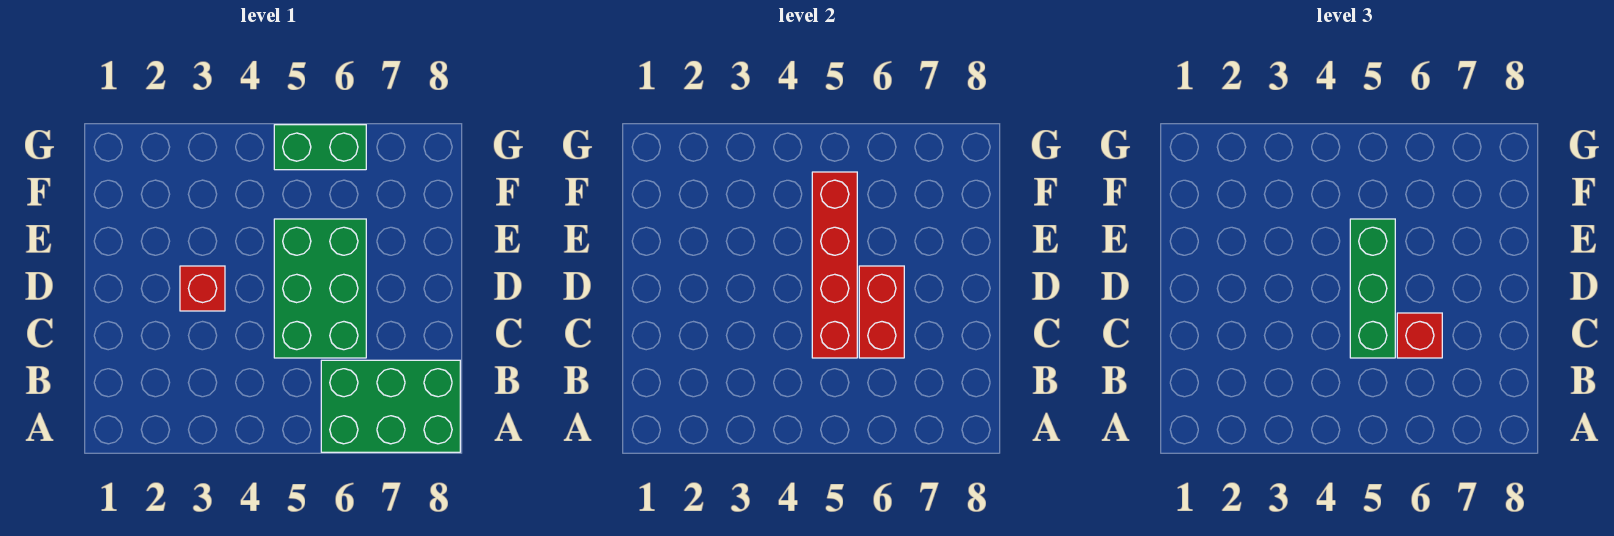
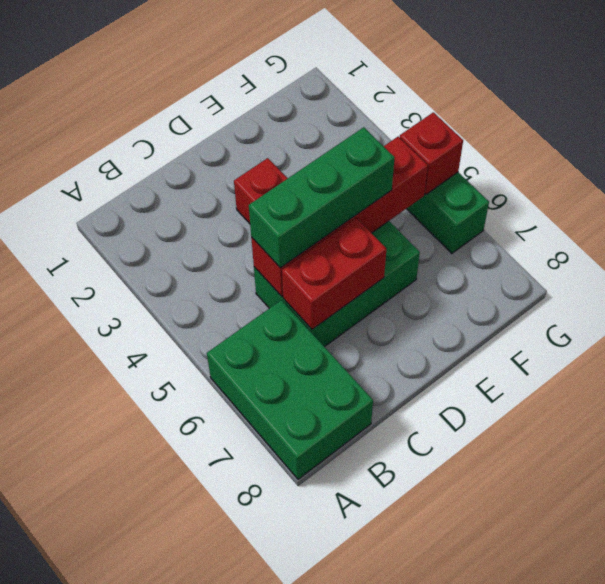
red brick C6 level 3 -> red brick G5 level 2

